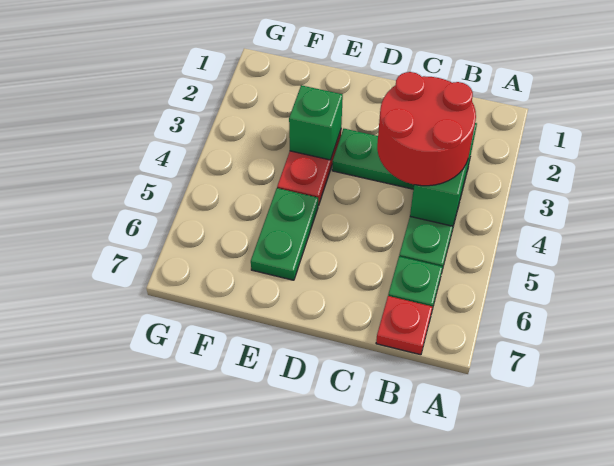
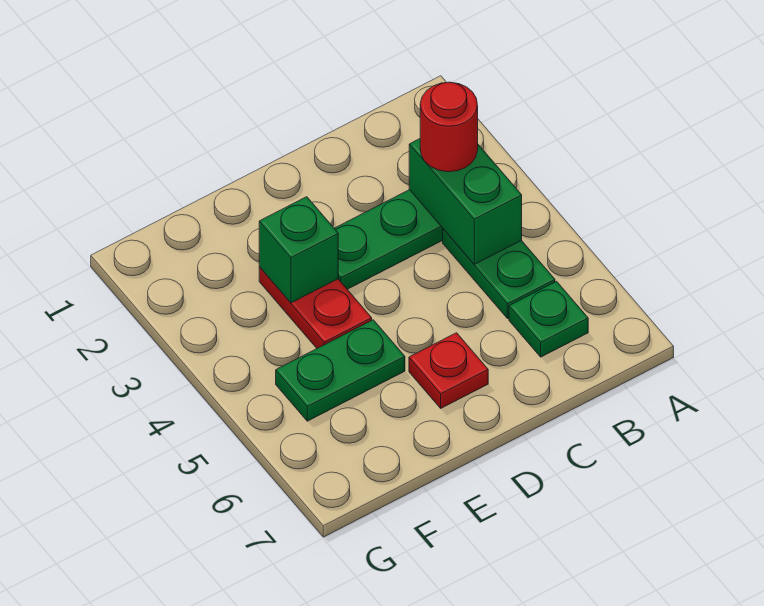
red round brick B3:C4 level 3 -> red round brick B3 level 3
red plate B7 level 1 -> red plate D6 level 1
green plate E5:E6 level 1 -> green plate E5:F5 level 1

